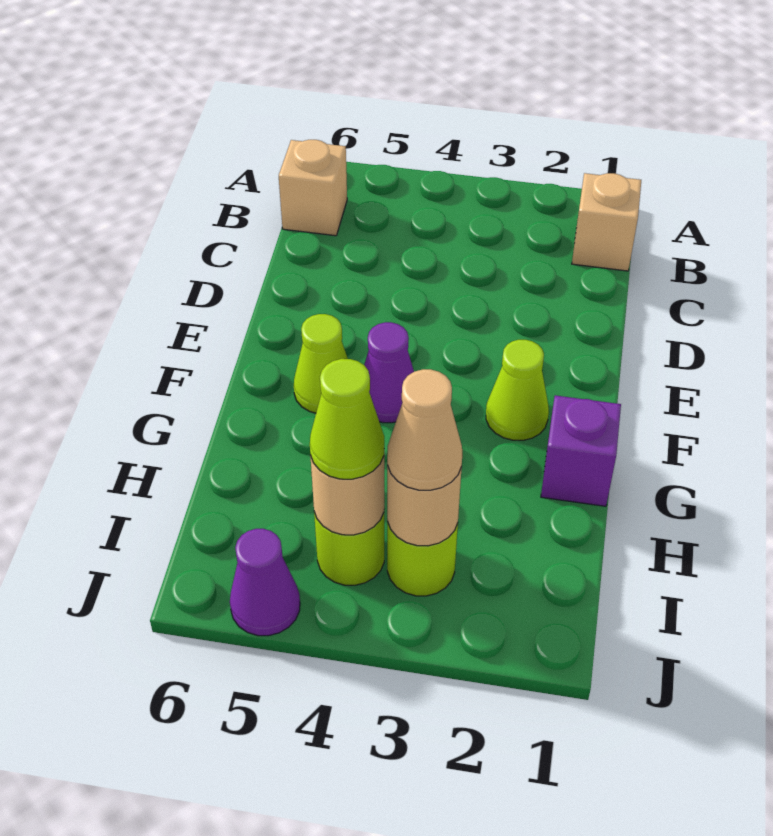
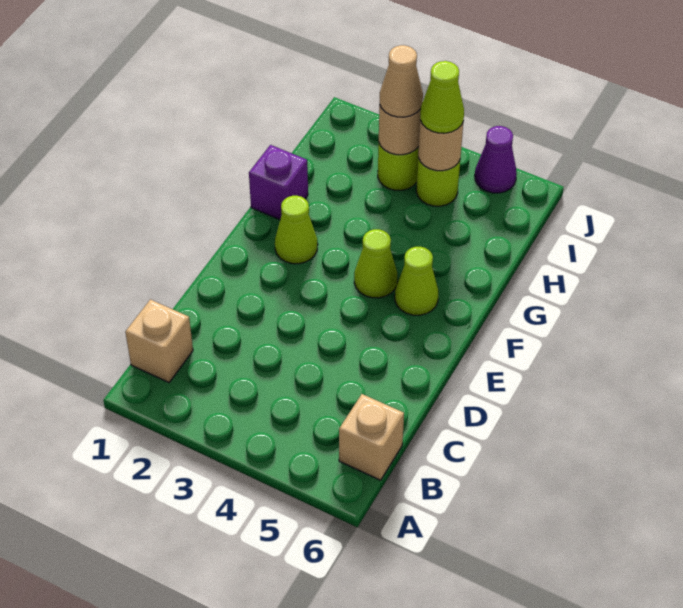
purple cone F4 level 1 -> lime cone F4 level 1

